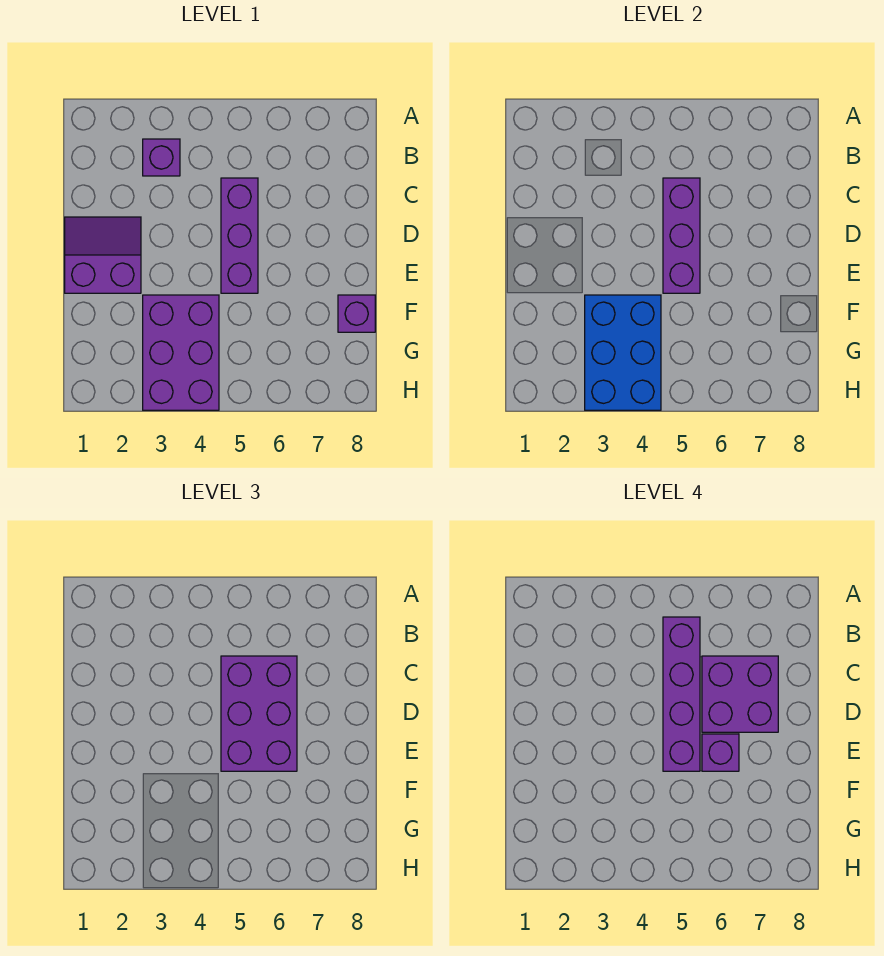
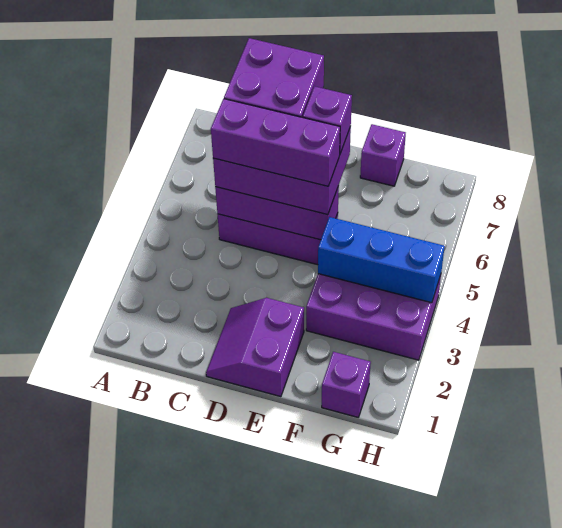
purple brick B3 level 1 -> purple brick G1 level 1
purple brick B5:E5 level 4 -> purple brick C5:E5 level 4
blue brick F3:H4 level 2 -> blue brick F4:H4 level 2

